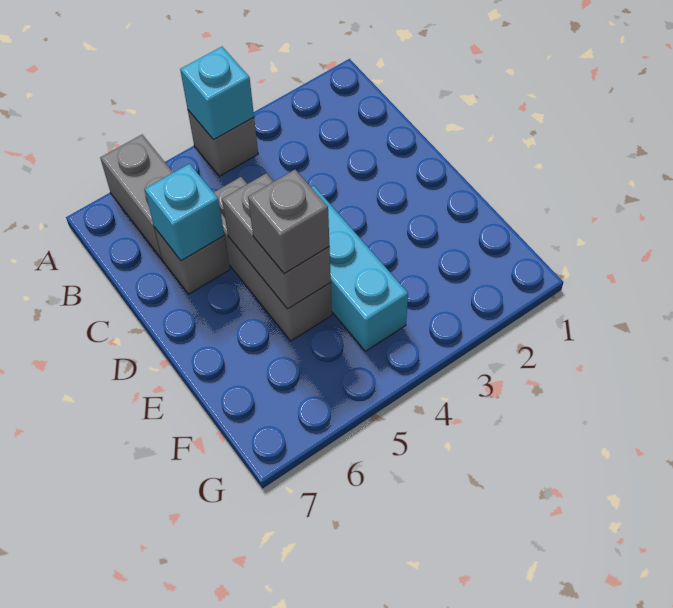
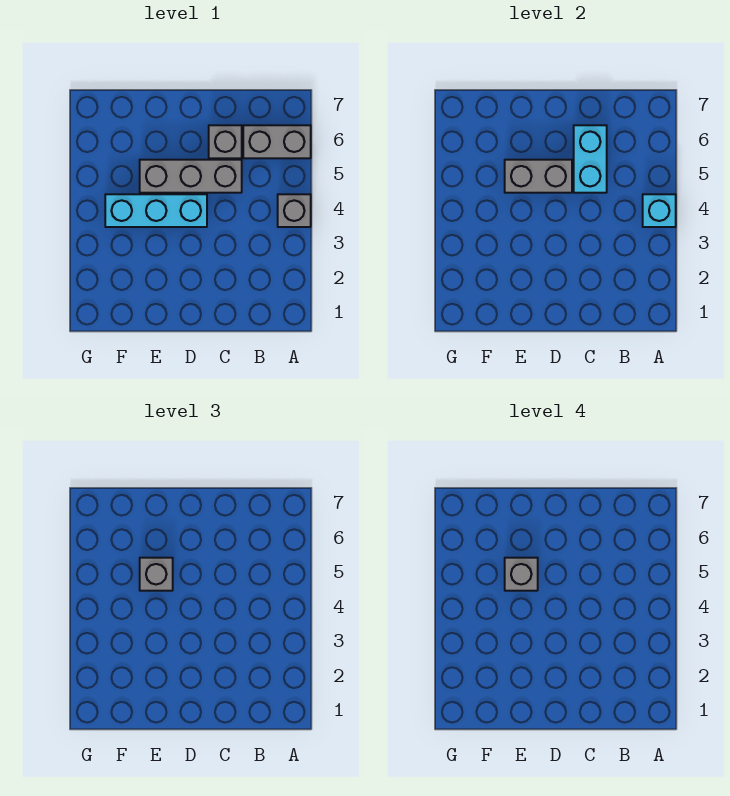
cyan brick C6 level 2 -> cyan brick C5:C6 level 2
none -> grey brick E5 level 4

